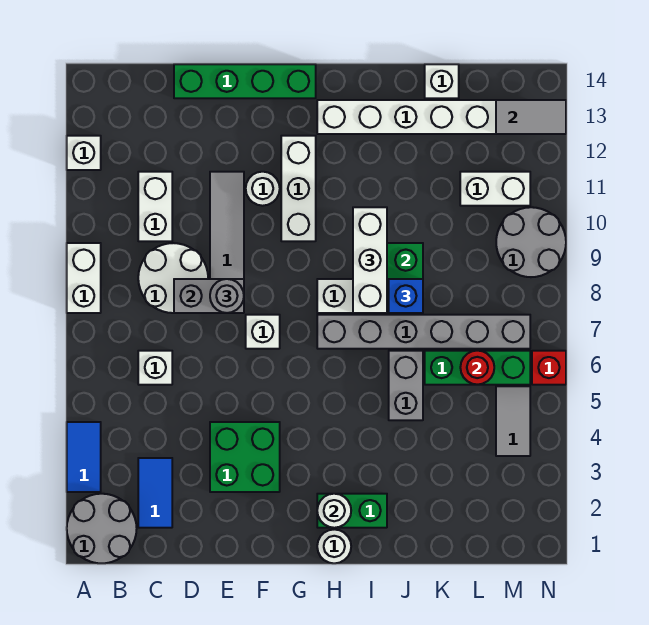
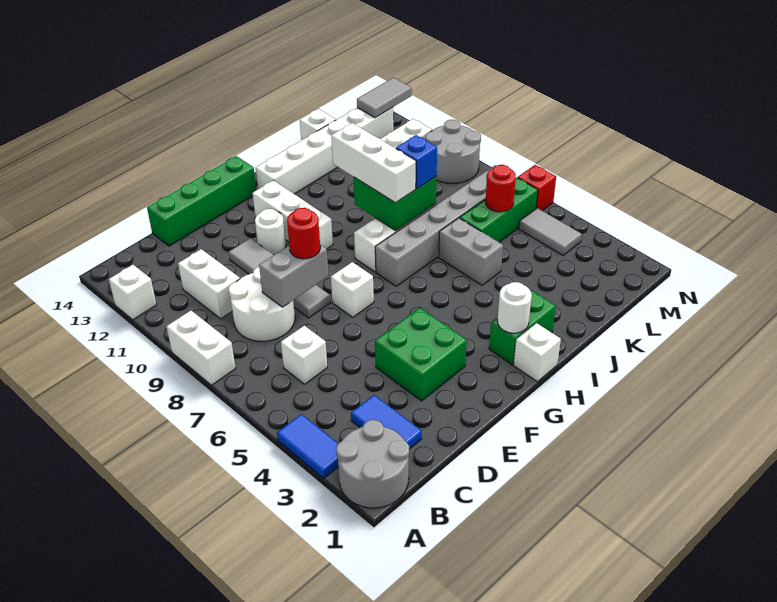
grey round brick E8 level 3 -> red round brick E8 level 3
white round brick H1 level 1 -> white brick H1 level 1

